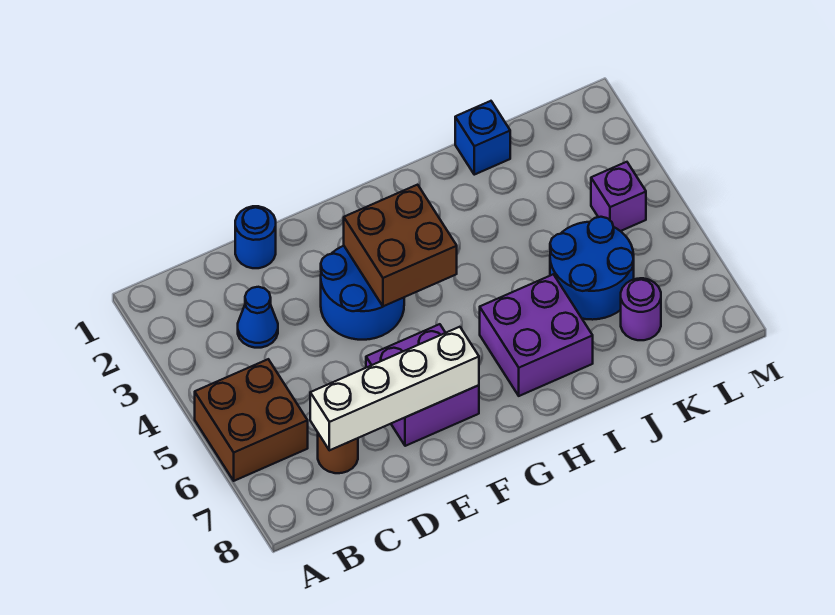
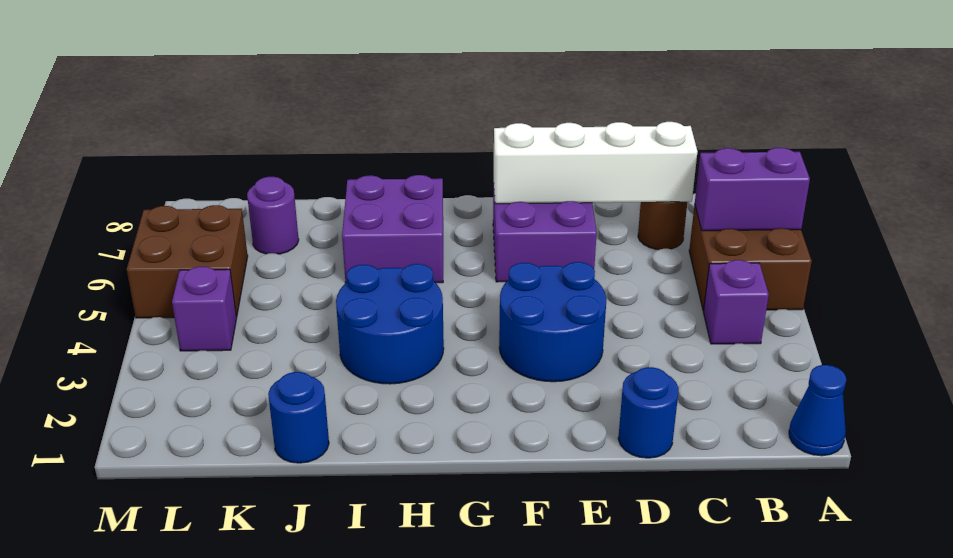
none -> purple brick A6:B6 level 2
none -> purple brick B4 level 1
blue cone C3 level 1 -> blue cone A1 level 1
brown brick F3:G4 level 2 -> brown brick L5:M6 level 1
blue brick J1 level 1 -> blue round brick J1 level 1
blue round brick J5:K6 level 1 -> blue round brick H3:I4 level 1

